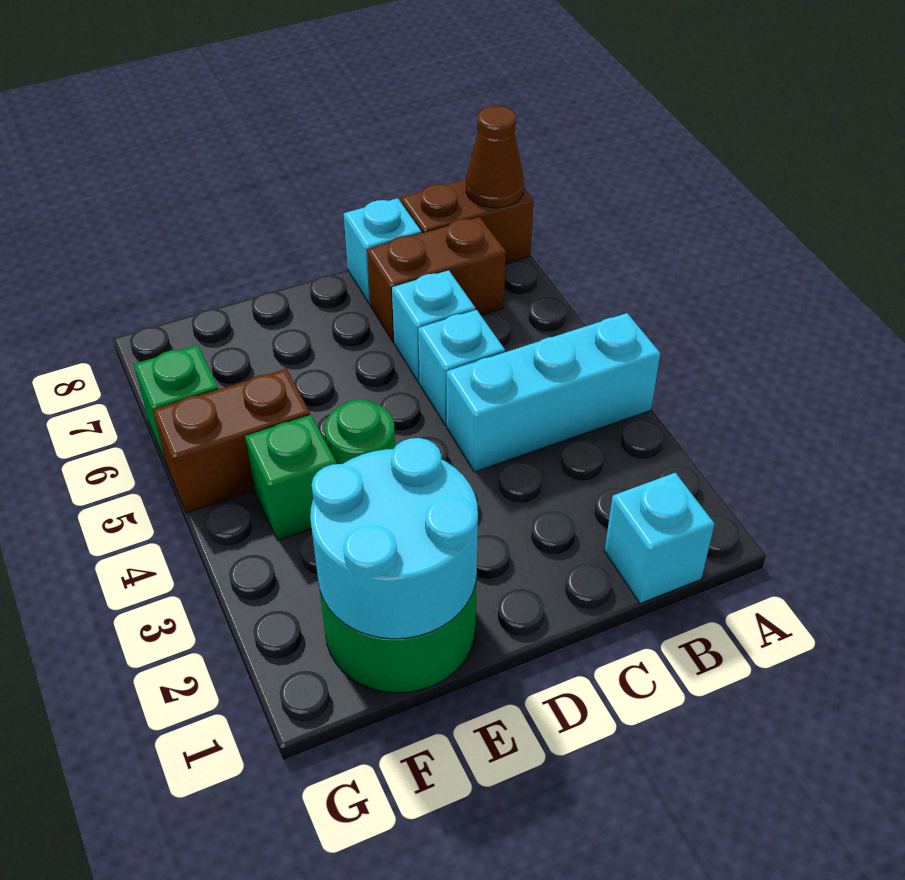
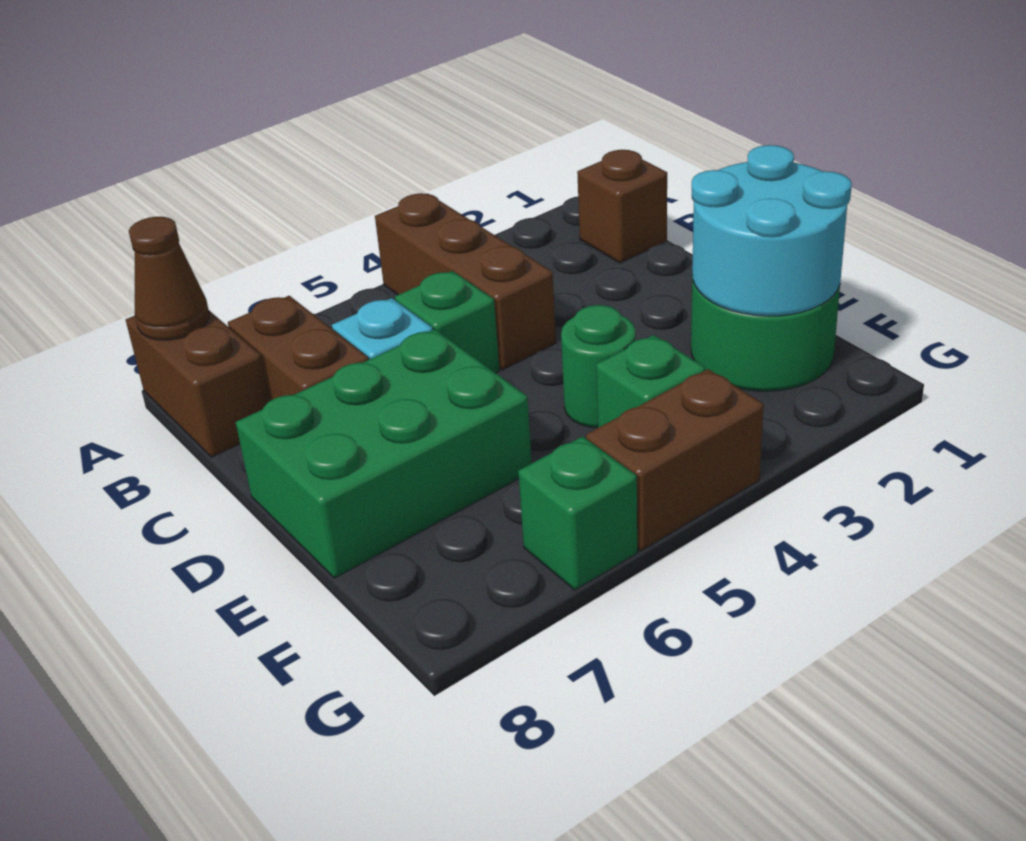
cyan brick A4:C4 level 1 -> brown brick A4:C4 level 1
cyan brick B1 level 1 -> brown brick B1 level 1
cyan brick C5 level 1 -> green brick C5 level 1
cyan brick C8 level 1 -> none
none -> green brick D6:E8 level 1
brown brick F5:G5 level 1 -> brown brick G4:G5 level 1

